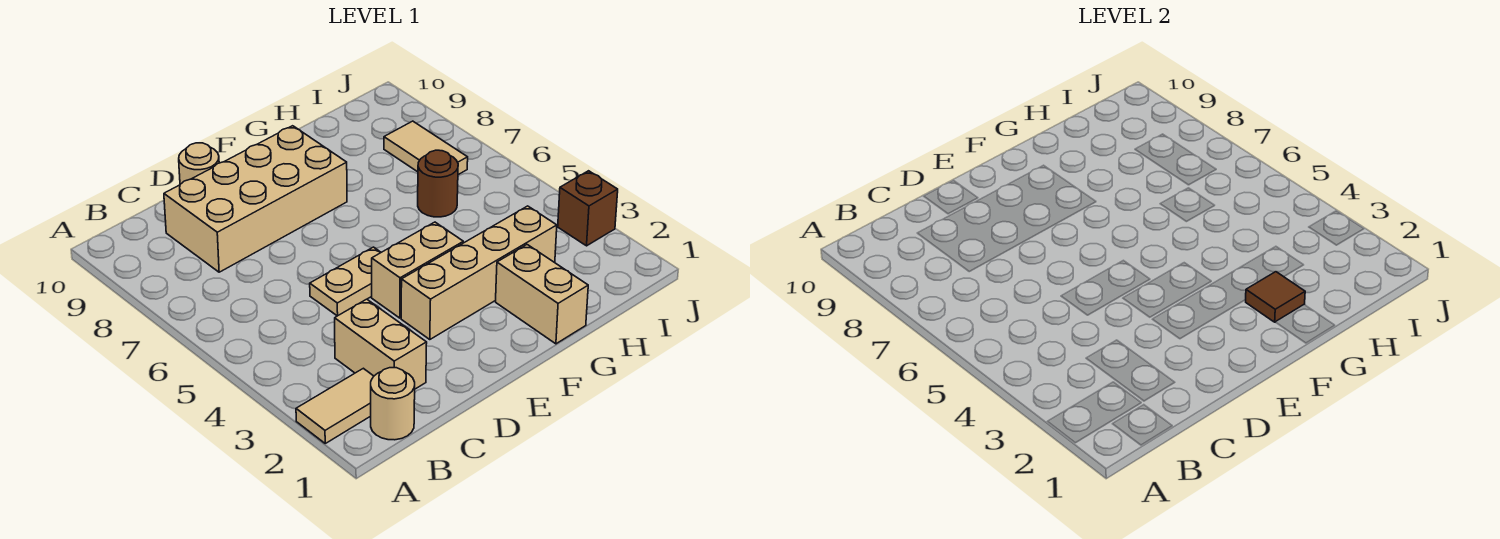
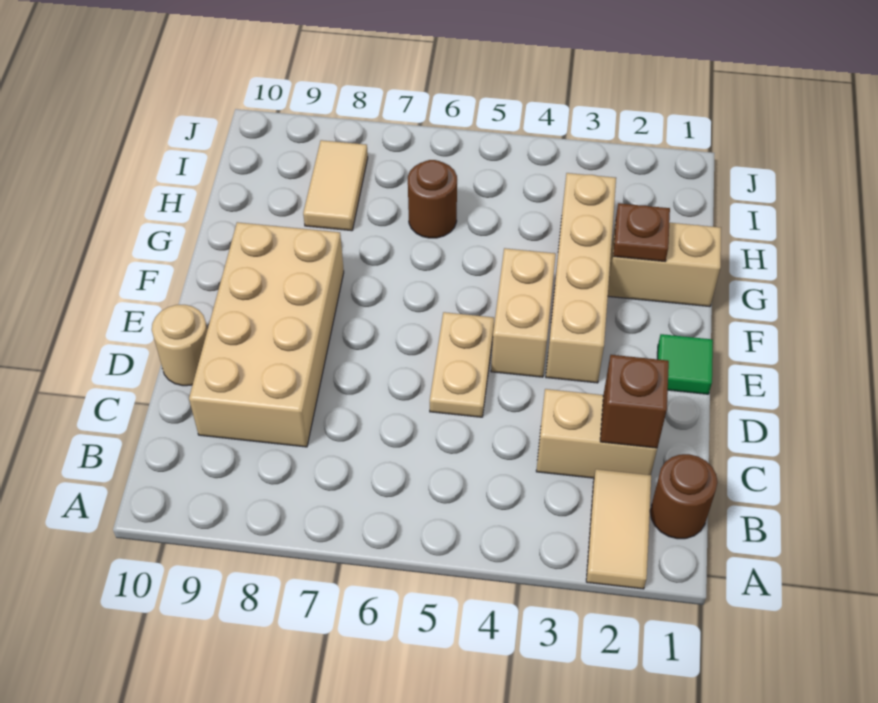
tan round brick B1 level 1 -> brown round brick B1 level 1
none -> green tile E1 level 1
brown tile G2 level 2 -> brown plate G2 level 2
tan tile I7:I8 level 1 -> tan tile H8:I8 level 1
brown brick J3 level 1 -> brown brick C2 level 2

